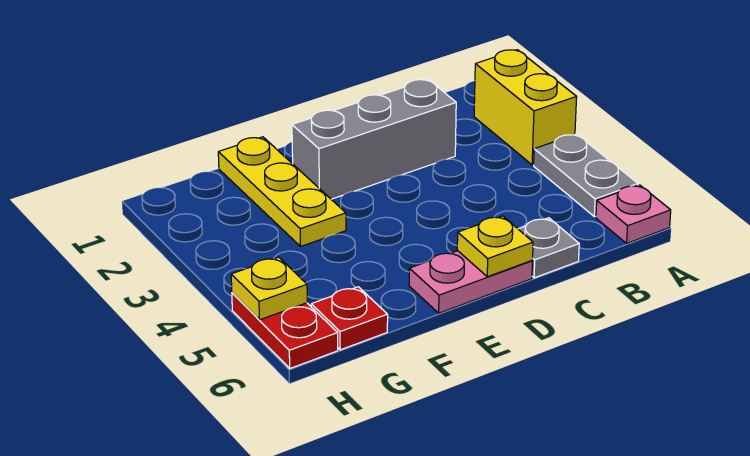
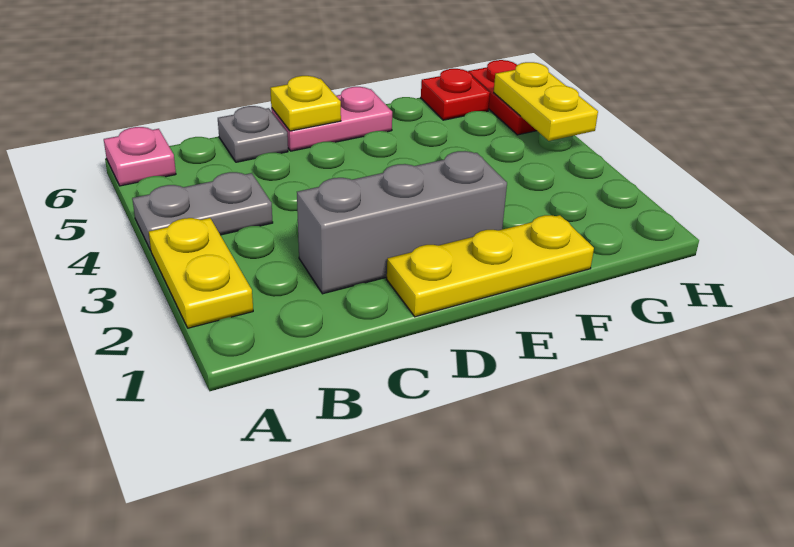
yellow brick A2:A3 level 1 -> yellow plate A2:A3 level 1
grey plate A4:A5 level 1 -> grey plate A4:B4 level 1
yellow plate F1:F3 level 1 -> yellow plate D1:F1 level 1
yellow plate H5 level 2 -> yellow plate H4:H5 level 2

